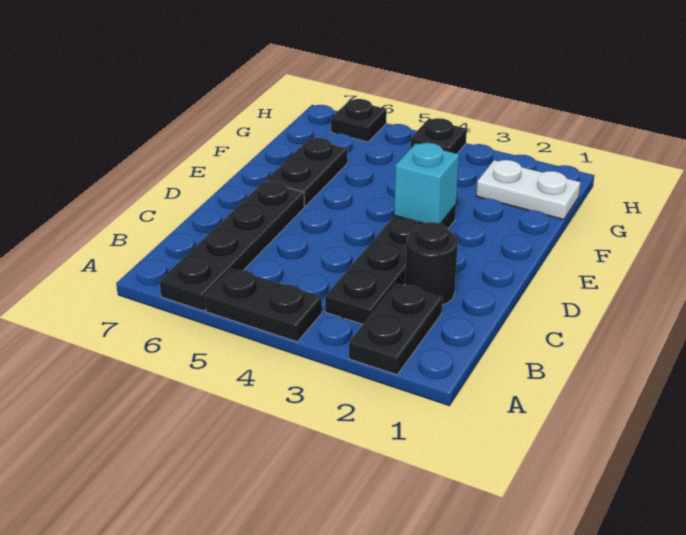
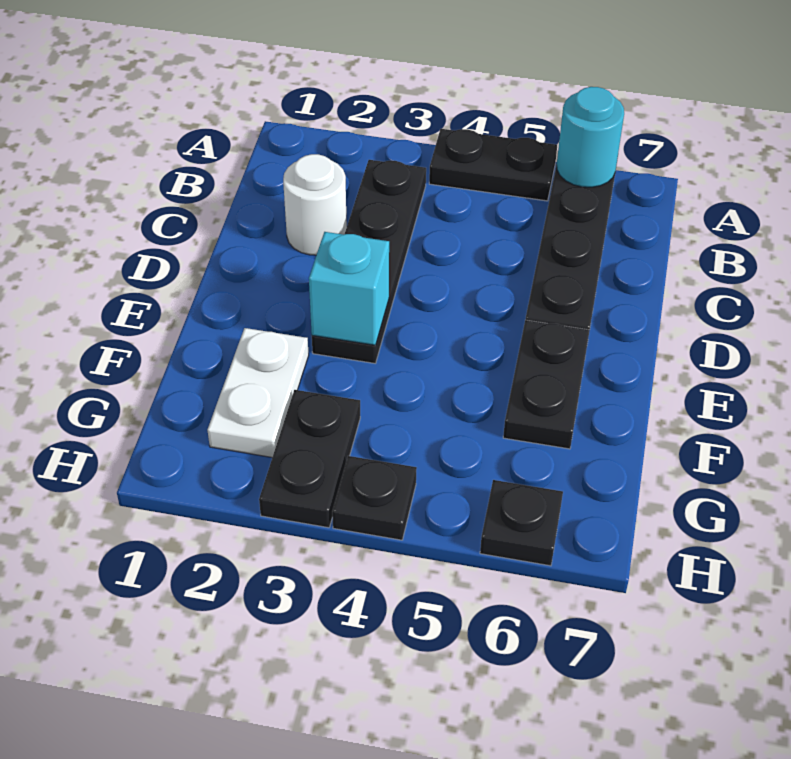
black plate A2:B2 level 1 -> black plate G3:H3 level 1
none -> cyan round brick A6 level 2
black round brick C2 level 1 -> white round brick C2 level 1
white plate G1:G2 level 1 -> white plate F2:G2 level 1

